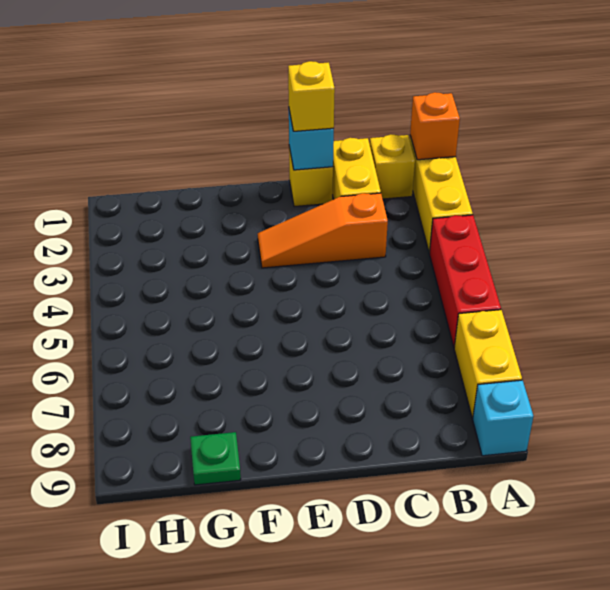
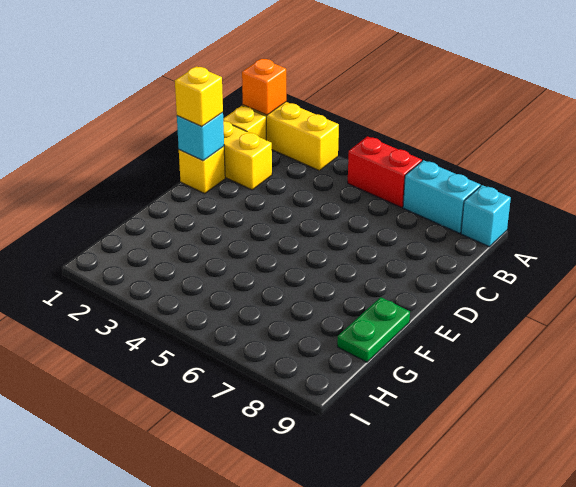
red brick A4:A6 level 1 -> red brick A5:A6 level 1
yellow brick A7:A8 level 1 -> cyan brick A7:A8 level 1
orange slope C3:E3 level 1 top C -> none
green plate G9 level 1 -> green plate F9:G9 level 1

